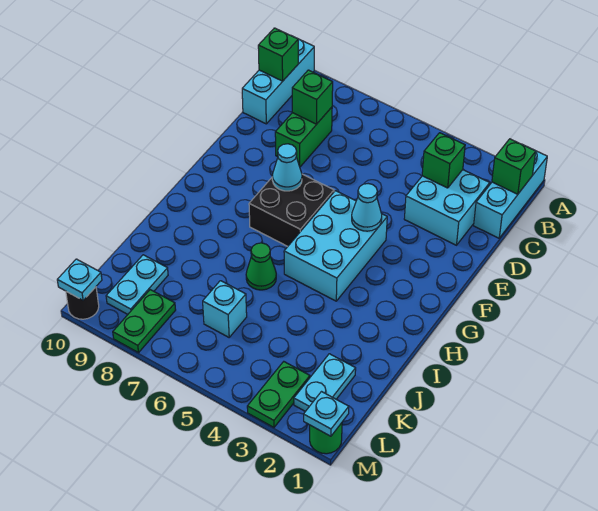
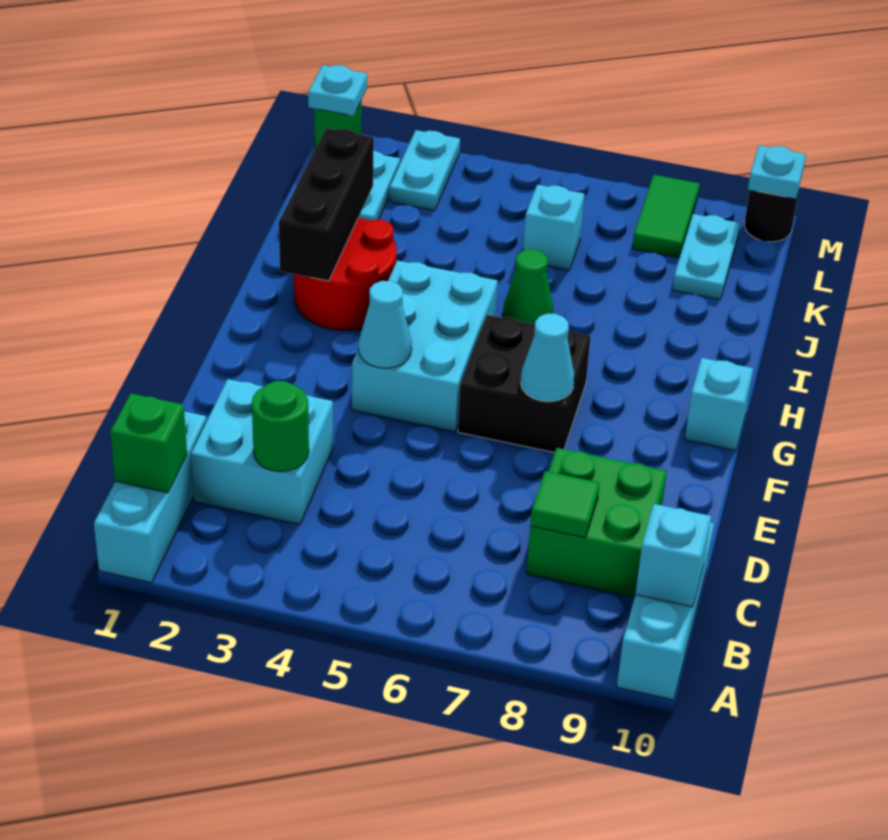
green brick B10 level 2 -> cyan brick B10 level 2
green brick C3 level 2 -> green round brick C3 level 2
green brick C8:D8 level 1 -> green brick C8:D9 level 1
green brick C8 level 2 -> green tile C8 level 2
none -> cyan brick G10 level 1
none -> red round brick H2:I3 level 1
none -> black brick H2:J2 level 2
green plate L3:M3 level 1 -> cyan plate L3:M3 level 1
green plate L8:M8 level 1 -> green tile L8:M8 level 1

